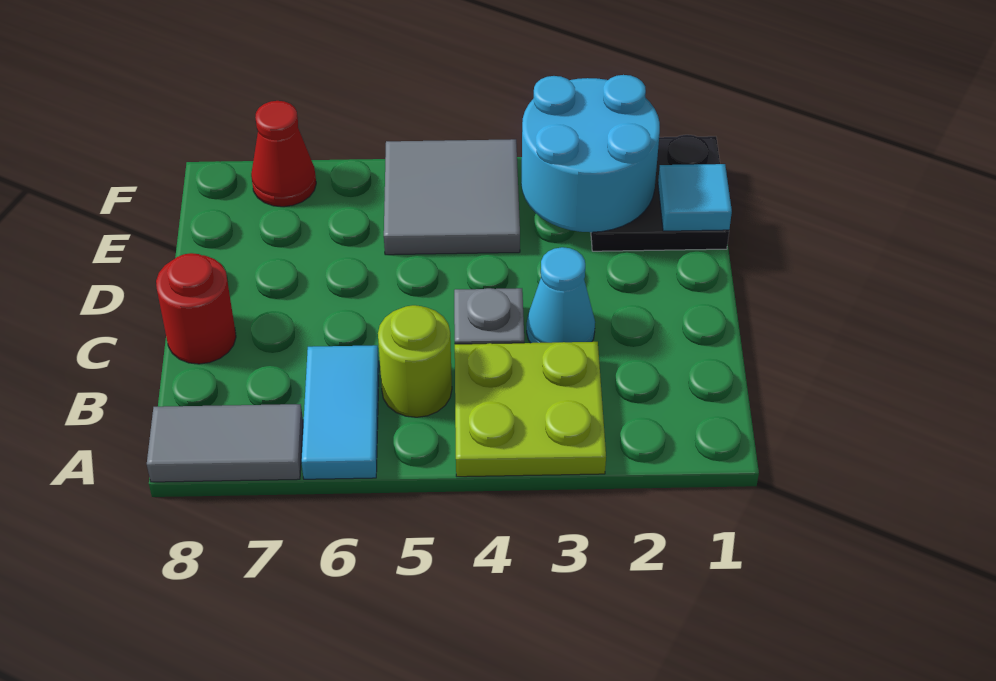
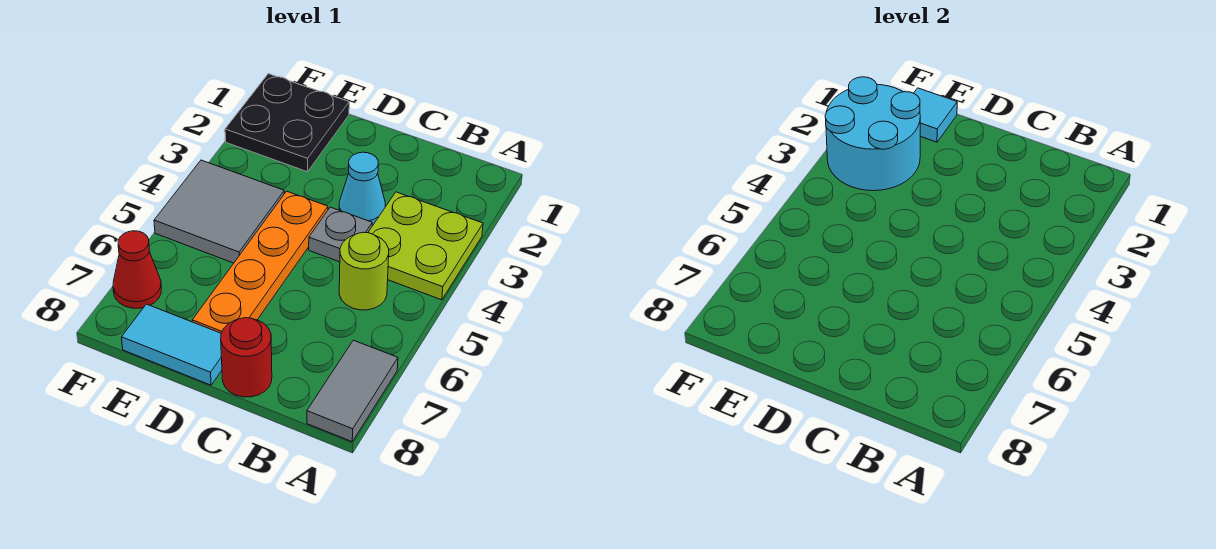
cyan tile A6:B6 level 1 -> cyan tile D8:E8 level 1
none -> orange plate D4:D7 level 1

